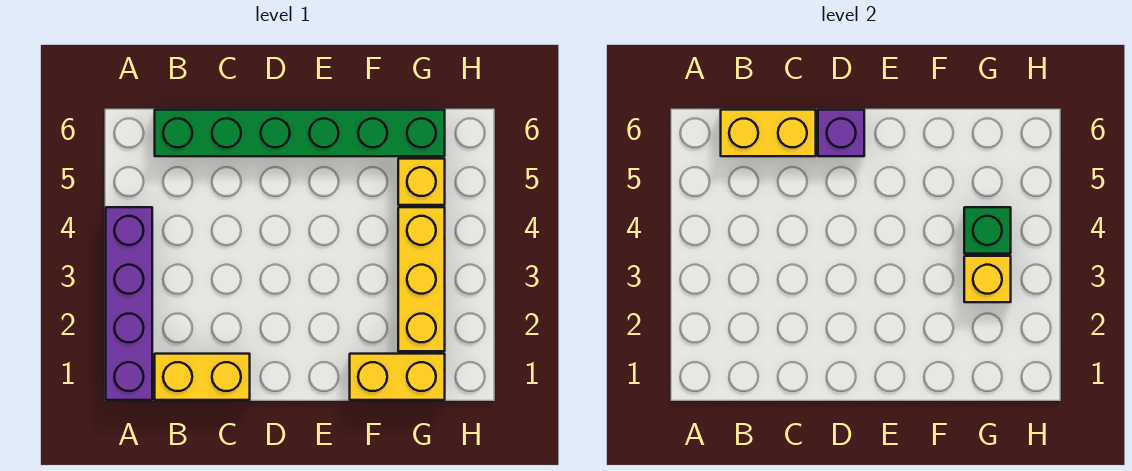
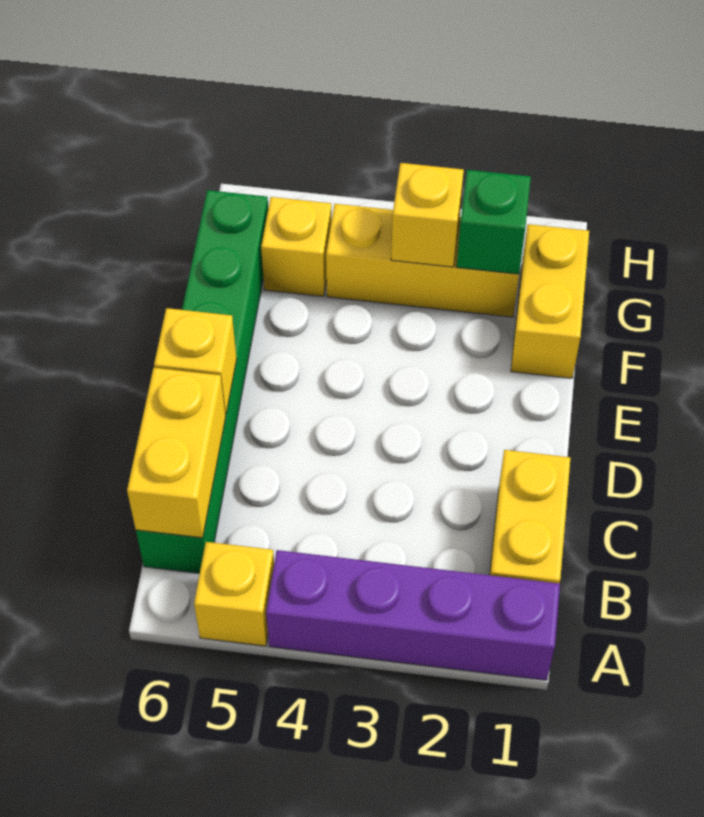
none -> yellow brick A5 level 1
purple brick D6 level 2 -> yellow brick D6 level 2
green brick G4 level 2 -> green brick G2 level 2

